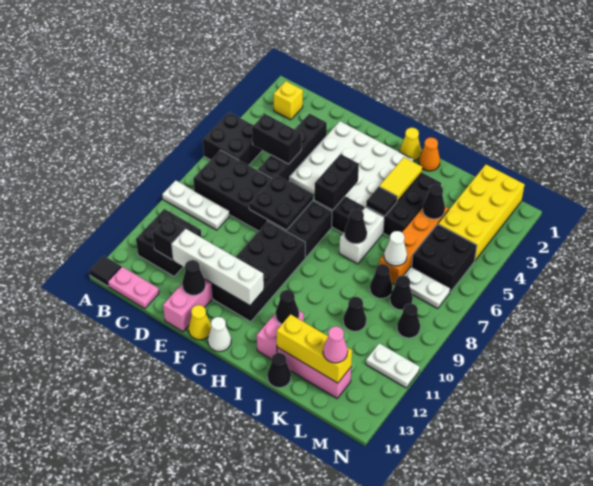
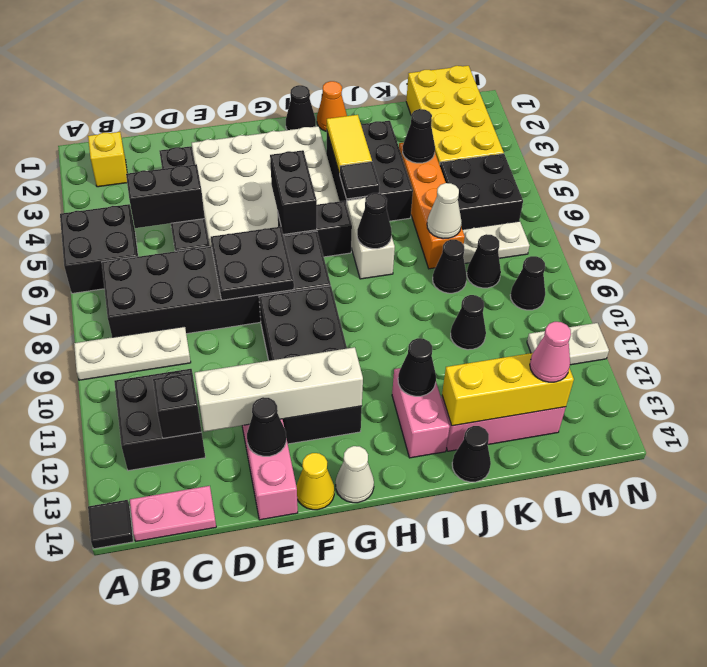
yellow cone H1 level 1 -> black cone H1 level 1

